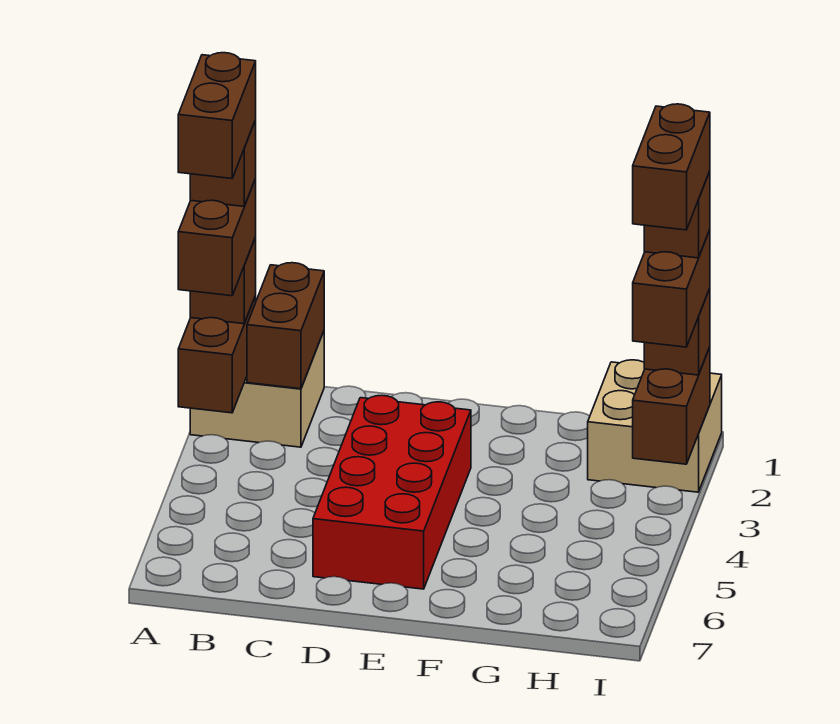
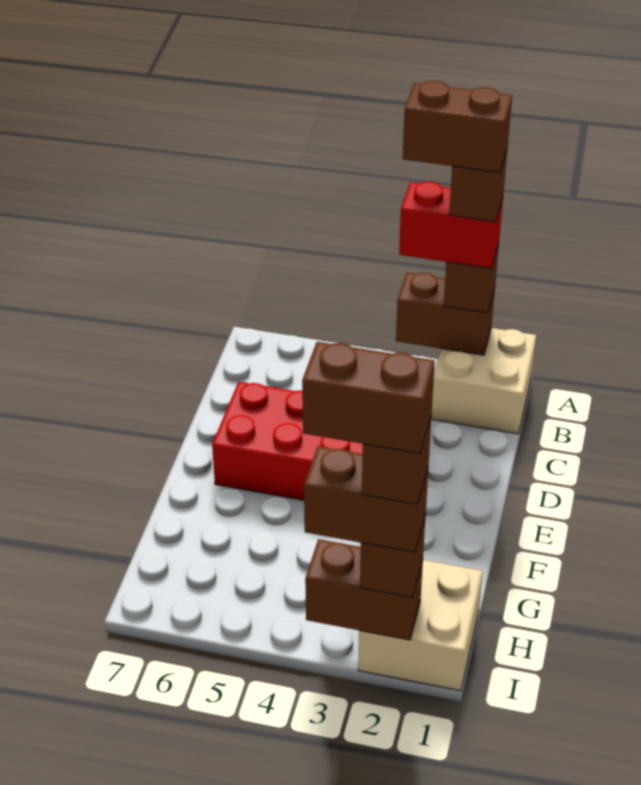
brown brick A2:A3 level 4 -> red brick A2:A3 level 4
brown brick B1:B2 level 2 -> none

